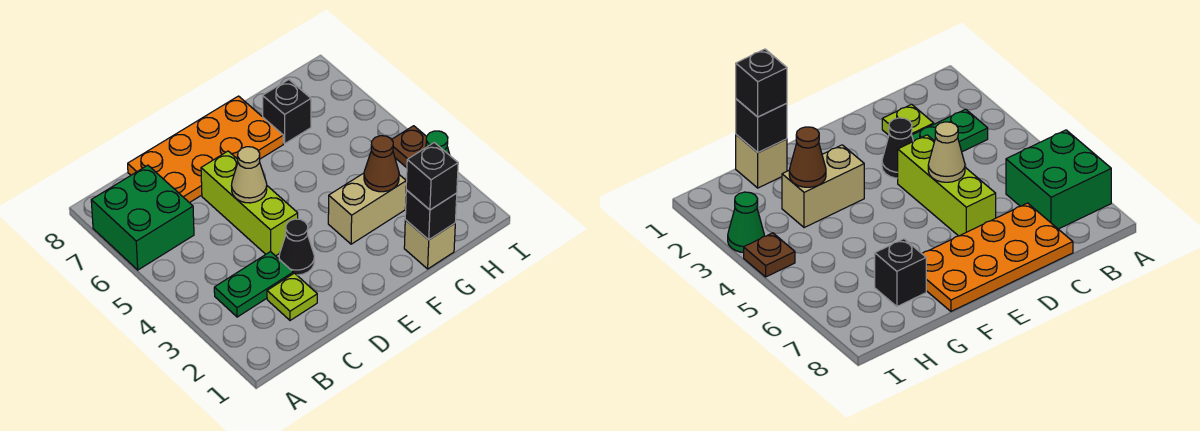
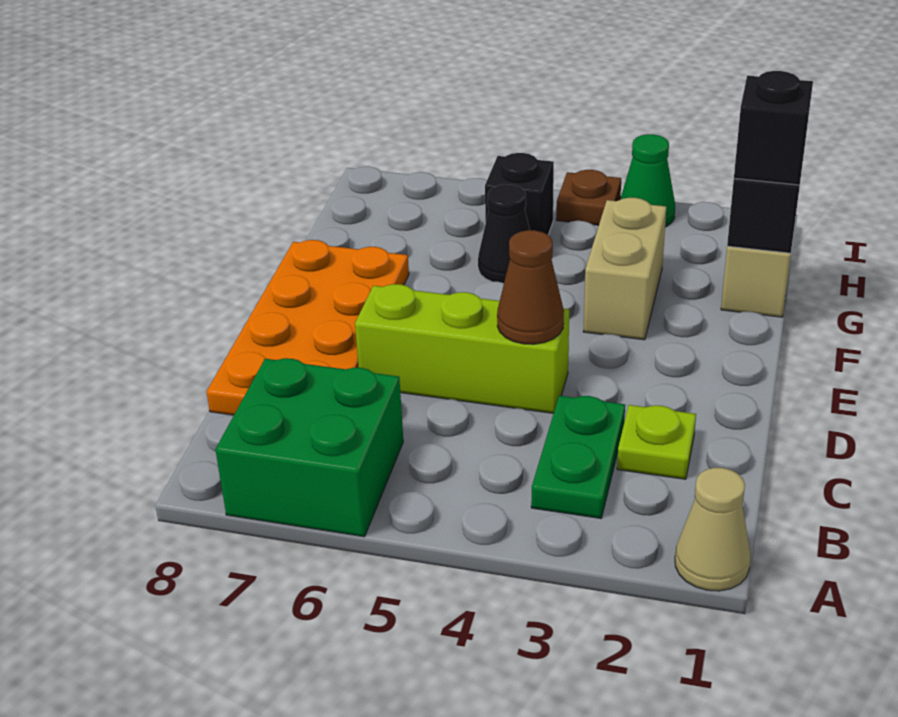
black cone D3 level 1 -> black cone G5 level 1
tan cone D5 level 2 -> tan cone A1 level 1
brown cone G3 level 2 -> brown cone D4 level 2
black brick G7 level 1 -> black brick H5 level 1

